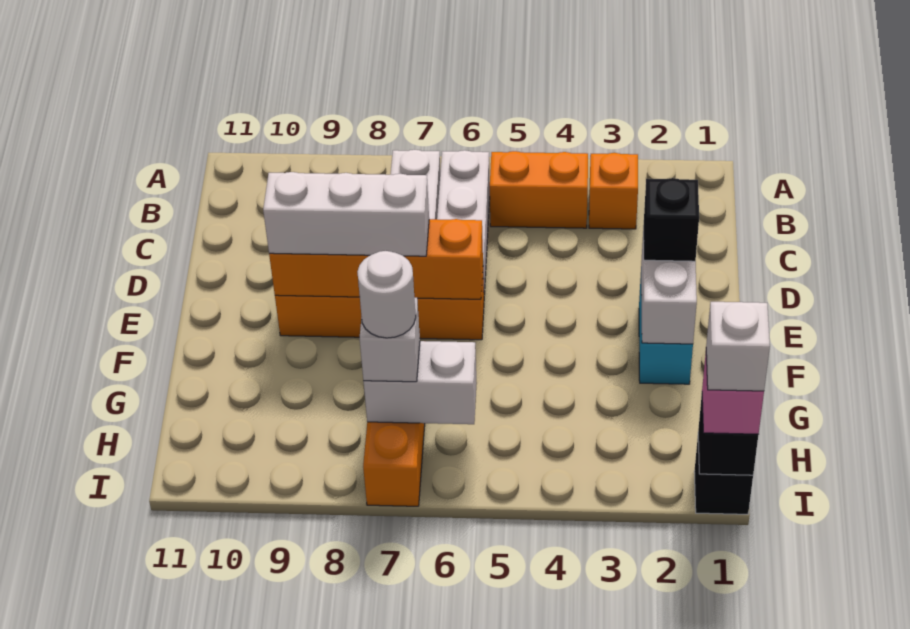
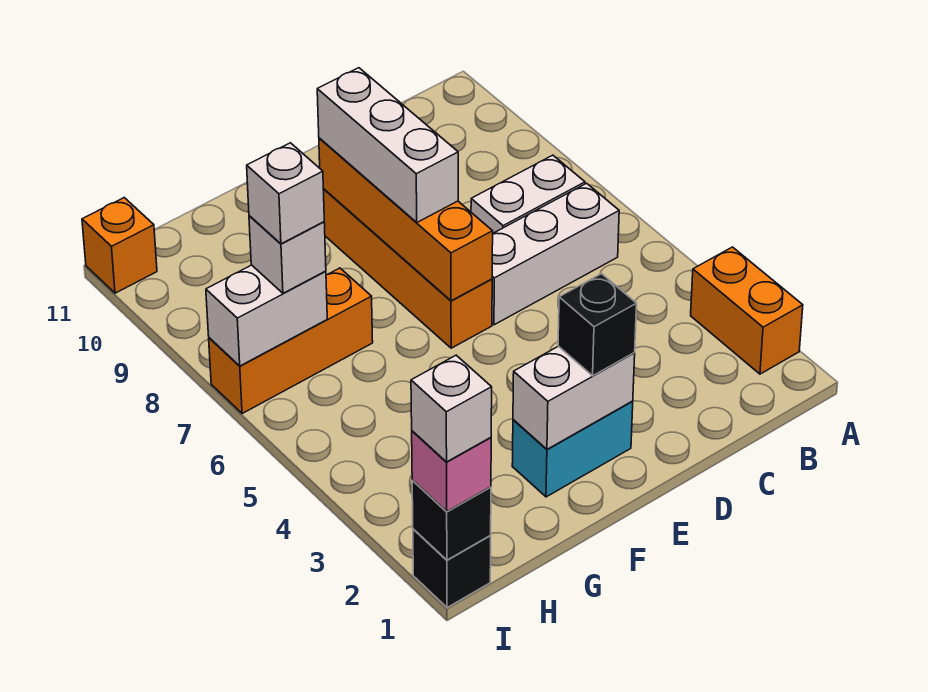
orange brick B3 level 1 -> orange brick I11 level 1
orange brick B4:B5 level 1 -> orange brick A2:A3 level 1
white brick H6:H7 level 2 -> white brick H7:I7 level 2
white round brick H7 level 4 -> white brick H7 level 4

